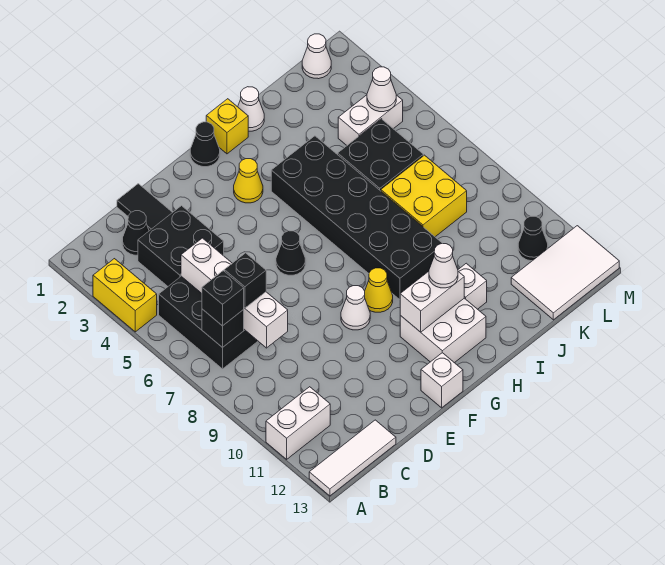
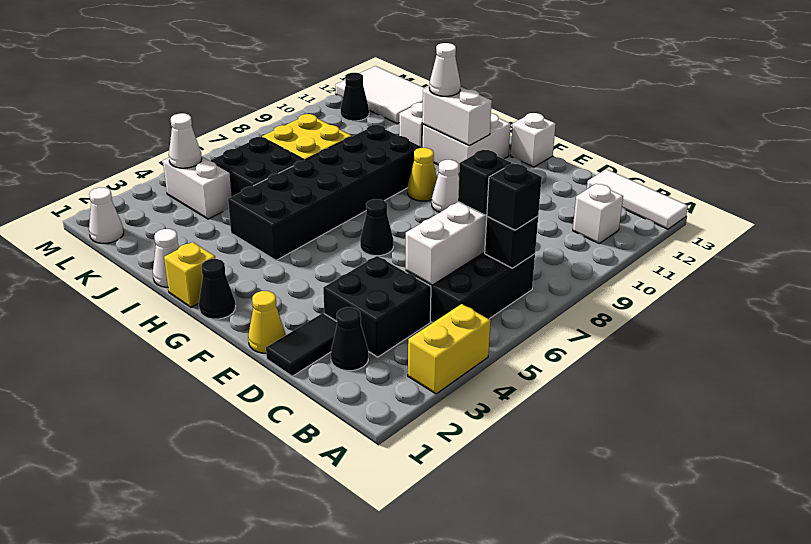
white brick A11:B11 level 1 -> white brick B11 level 1
yellow cone G3 level 1 -> yellow cone E1 level 1

